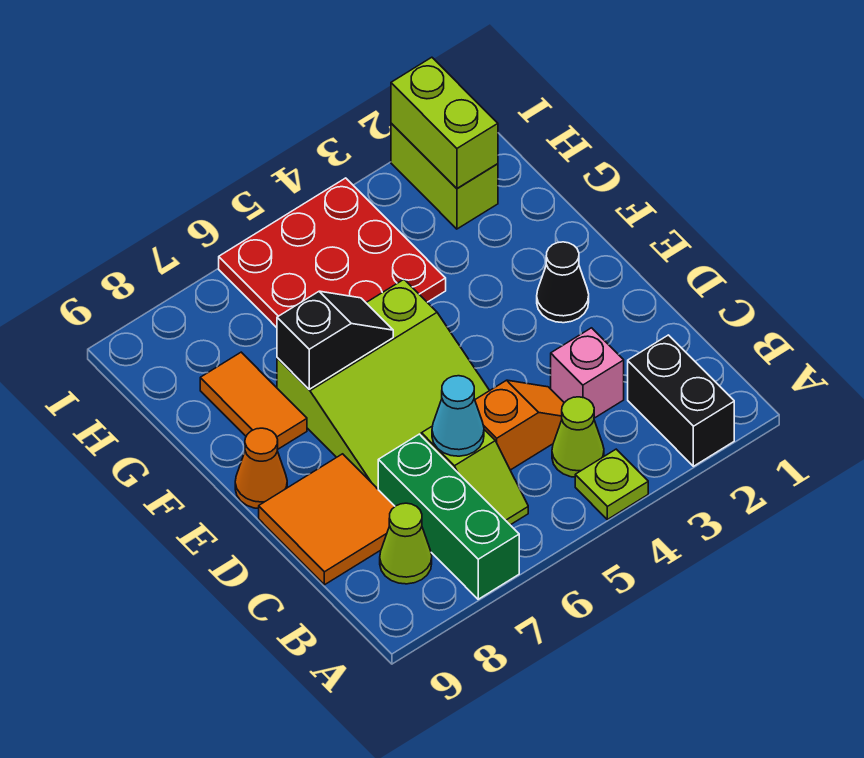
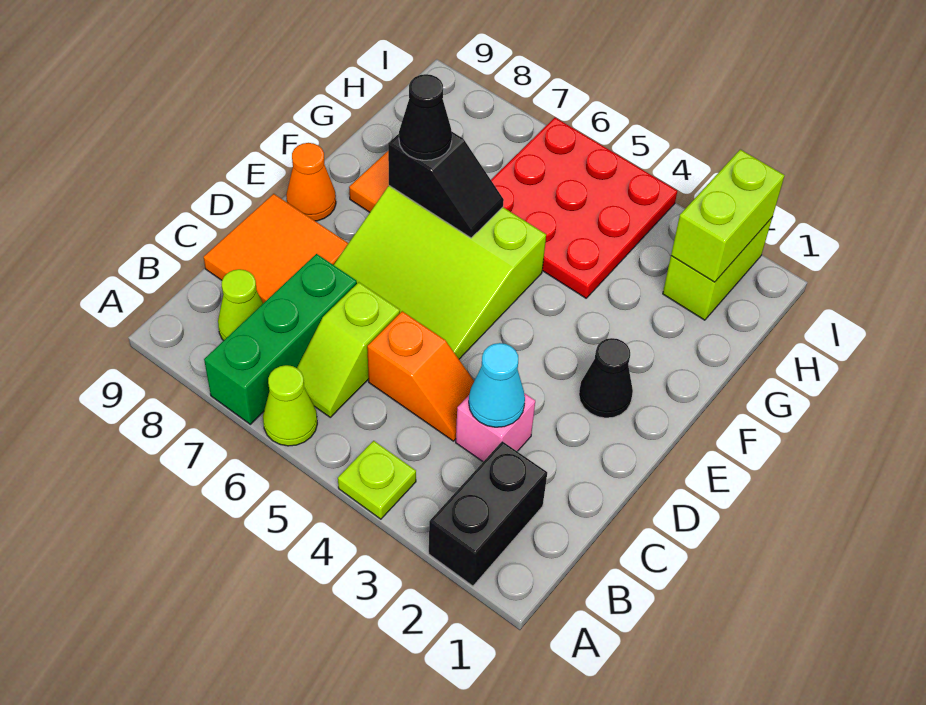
lime cone B4 level 1 -> lime cone A6 level 1
cyan cone C6 level 2 -> cyan cone C3 level 2
none -> black cone F7 level 3

